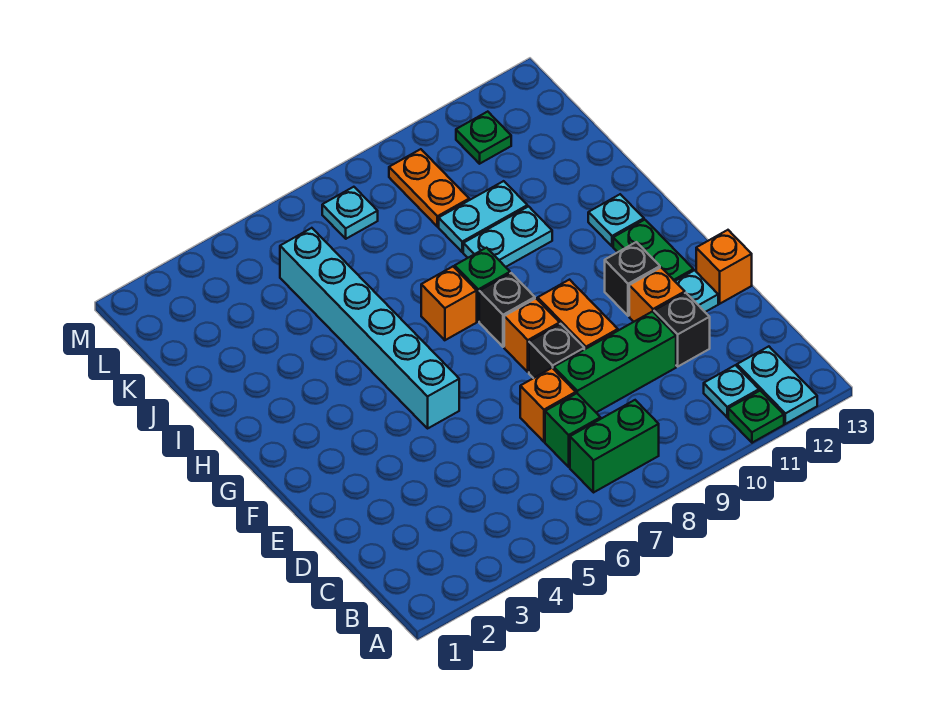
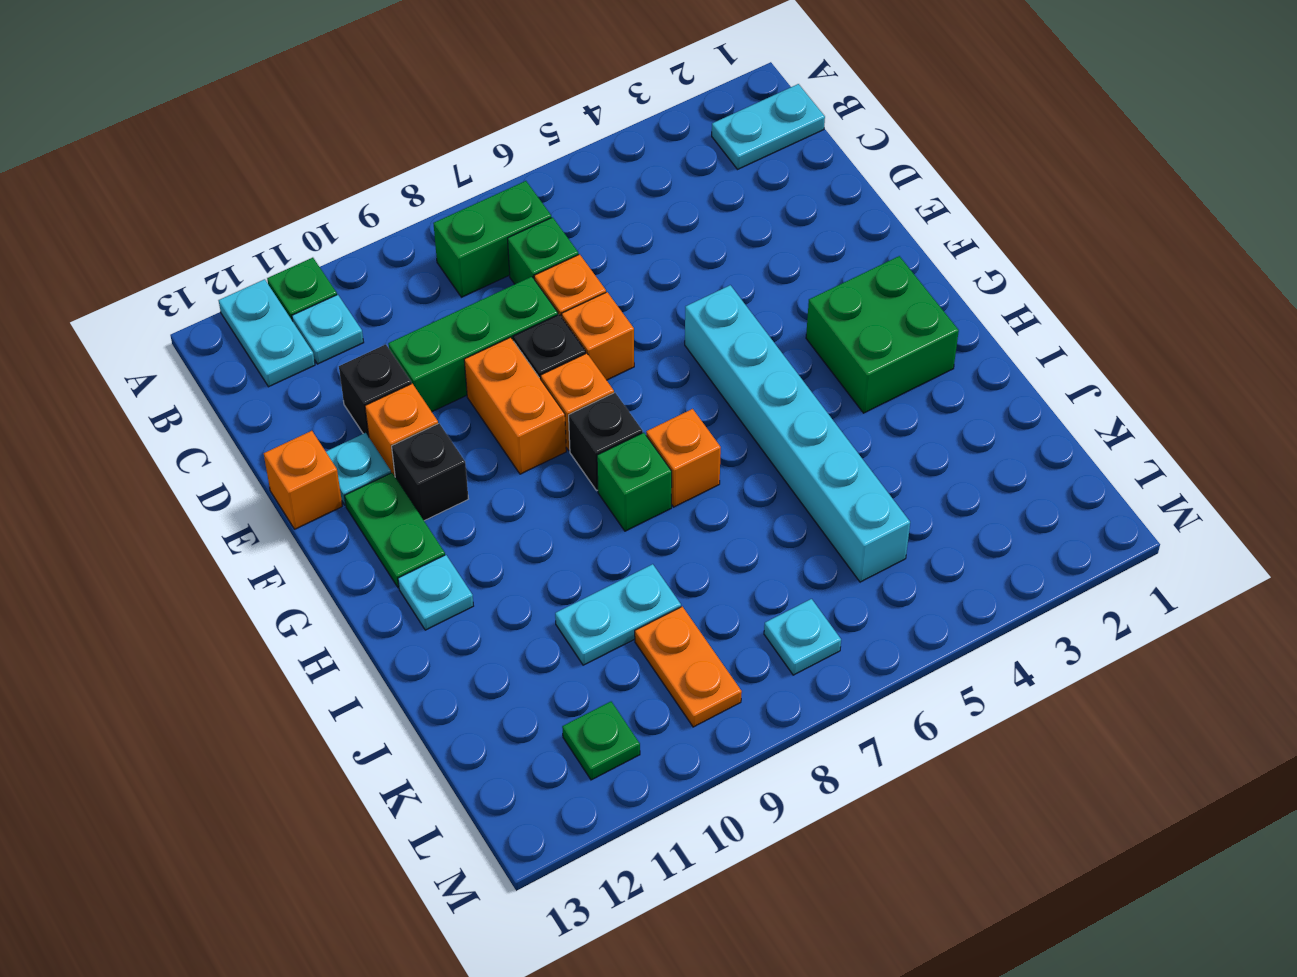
none -> orange brick E7 level 1
none -> green brick G2:H3 level 1
cyan plate I9:I10 level 1 -> cyan plate B1:B2 level 1

